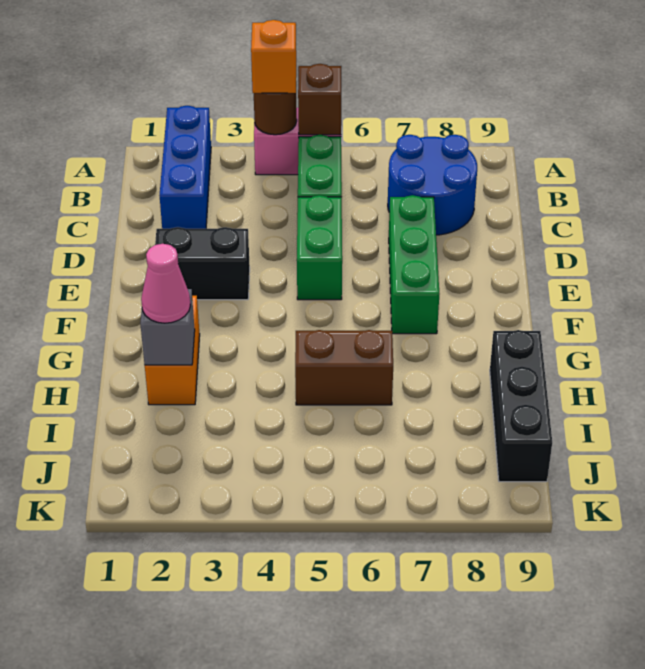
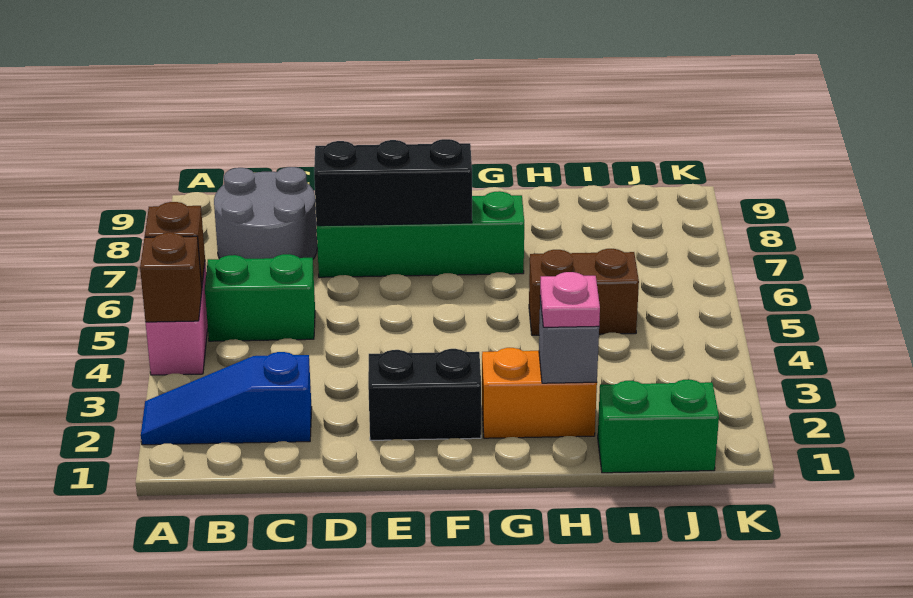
blue brick A2:C2 level 1 -> blue slope A2:C2 level 1 top C
brown round brick A4 level 2 -> brown brick A4 level 2
orange brick A4 level 3 -> none
blue round brick B7:C8 level 1 -> grey round brick B7:C8 level 1
green brick D5:E5 level 1 -> green brick I1:J1 level 1
green brick D7:F7 level 1 -> green brick D7:G7 level 1
black brick E2:E3 level 1 -> black brick E2:F2 level 1
pink cone H2 level 3 -> pink plate H2 level 3
brown brick H5:H6 level 1 -> brown brick H5:I5 level 1
black brick H9:J9 level 1 -> black brick D7:F7 level 2

